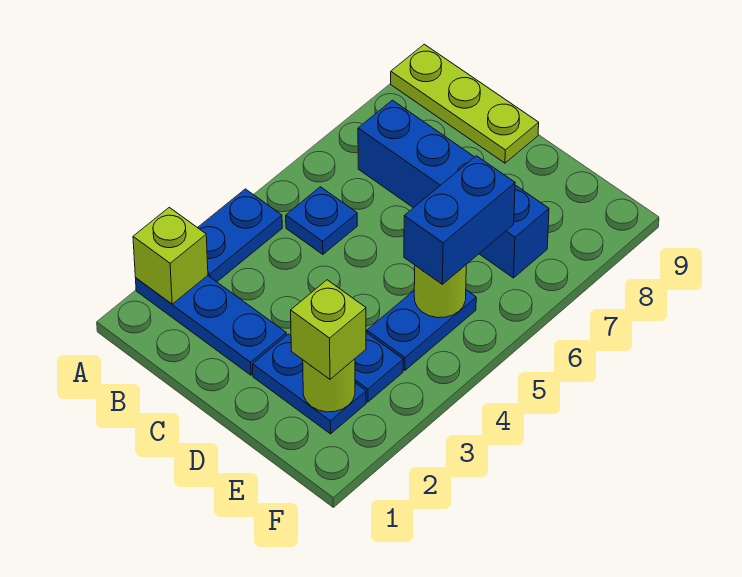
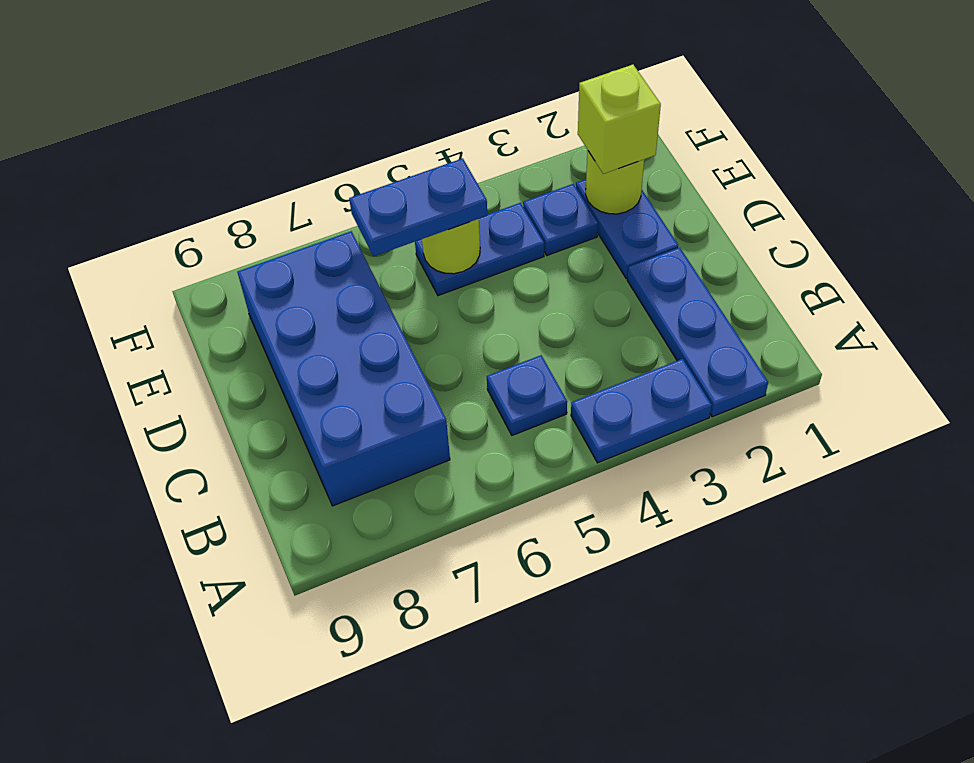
lime brick A2 level 2 -> none
lime plate A9:C9 level 1 -> none
blue brick B7:E7 level 1 -> blue brick B7:E8 level 1
blue brick E5:E6 level 3 -> blue plate E5:E6 level 3

